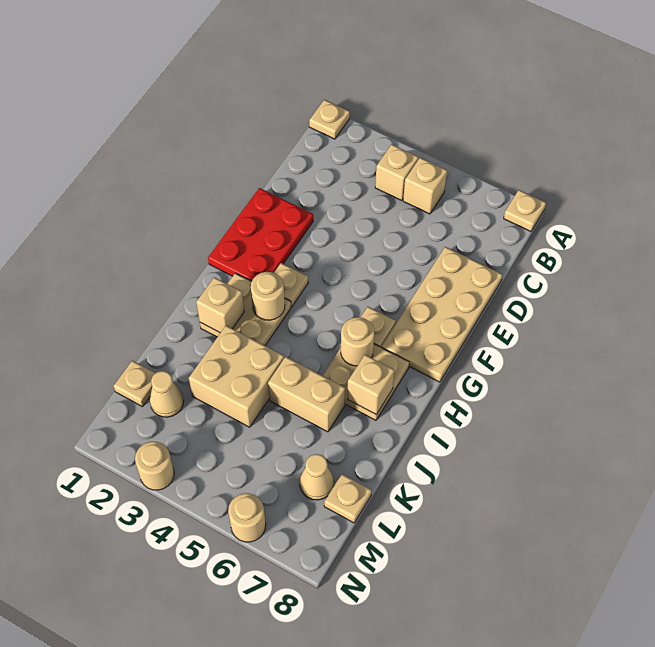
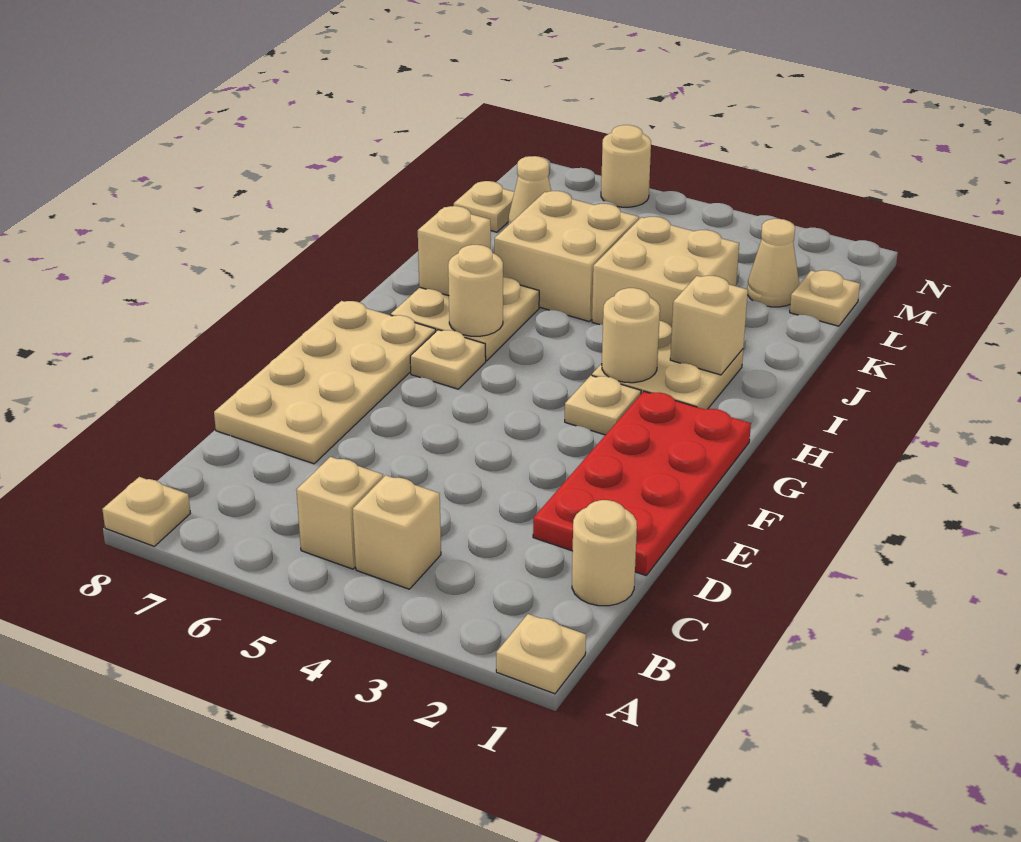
red plate E1:G2 level 1 -> red plate D1:G2 level 1
tan brick J5:J6 level 1 -> tan brick J5:K6 level 1
tan round brick N3 level 1 -> tan round brick C1 level 1

